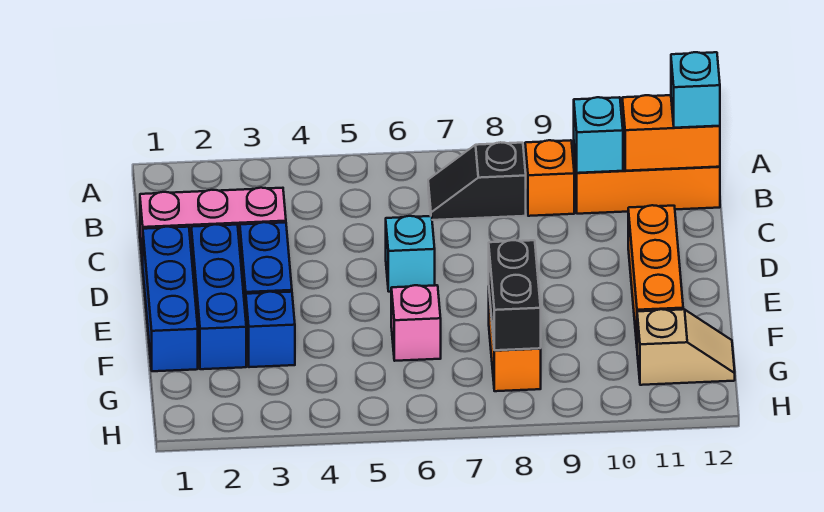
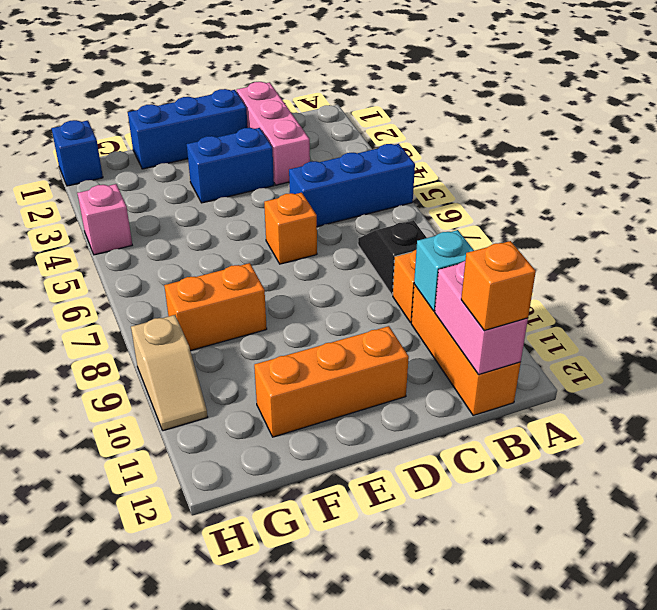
orange brick B11:B12 level 2 -> pink brick B11:B12 level 2
cyan brick B12 level 3 -> orange brick B12 level 3
blue brick D2:F2 level 1 -> blue brick A5:C5 level 1
cyan brick D6 level 1 -> orange brick D6 level 1
blue brick F3 level 1 -> blue brick H1 level 1
pink brick F6 level 1 -> pink brick H4 level 1
black brick F8:G8 level 2 -> none
tan slope G11:G12 level 1 top 11 -> tan slope H9:H10 level 1 top 9

